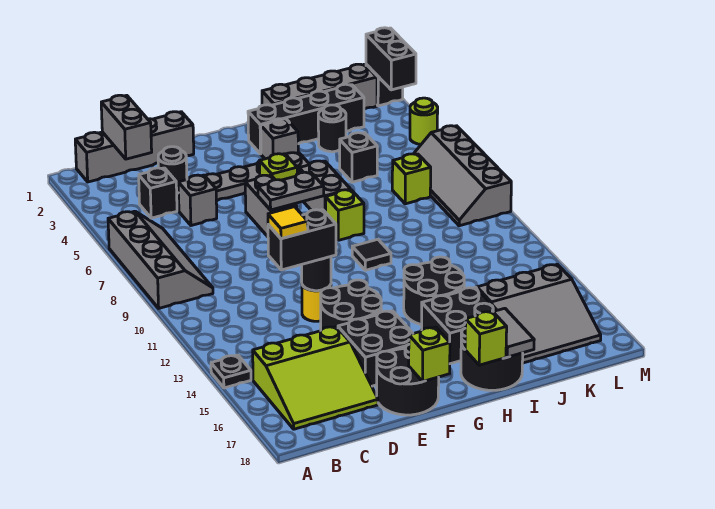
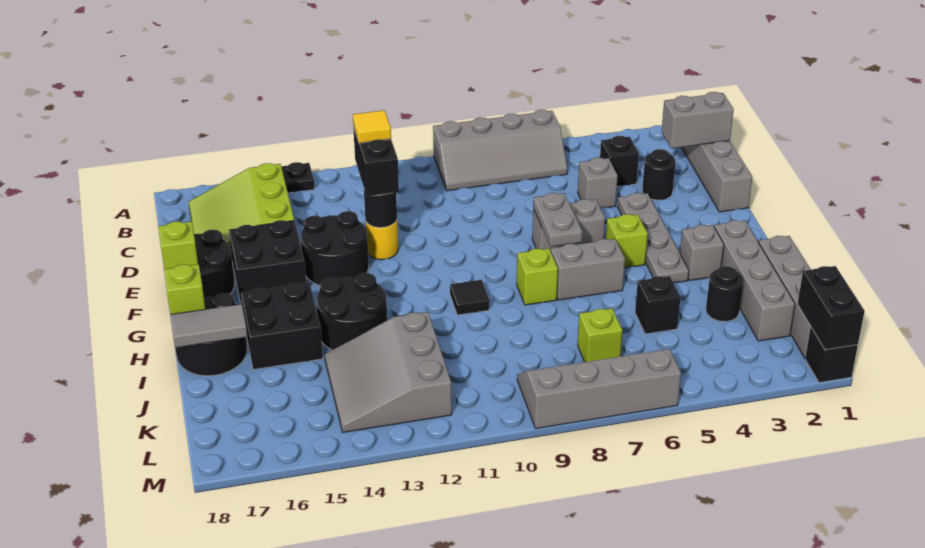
black brick H2:K2 level 1 -> grey brick H2:K2 level 1
grey slope J15:L17 level 1 top 15 -> grey slope J12:L14 level 1 top 12
black brick M1:M2 level 2 -> black brick L1:M1 level 2
lime round brick M4 level 1 -> none

